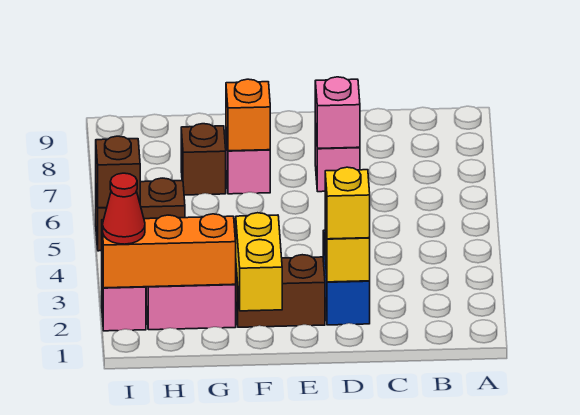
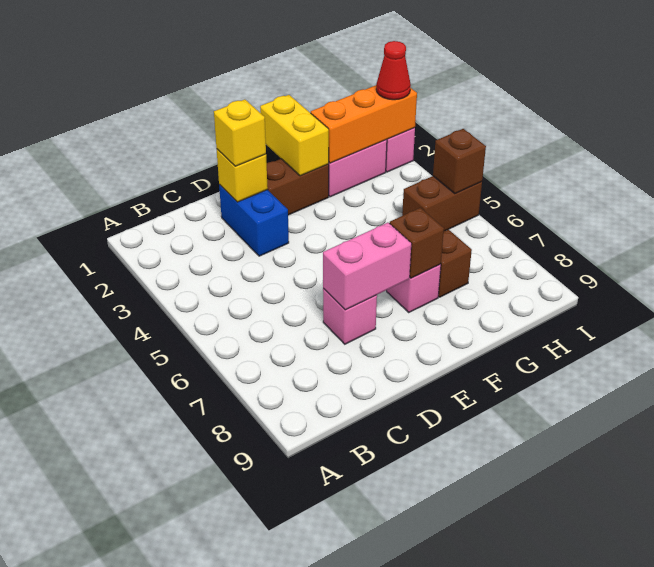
pink brick D7 level 2 -> pink brick D7:E7 level 2
orange brick F7 level 2 -> brown brick F7 level 2

